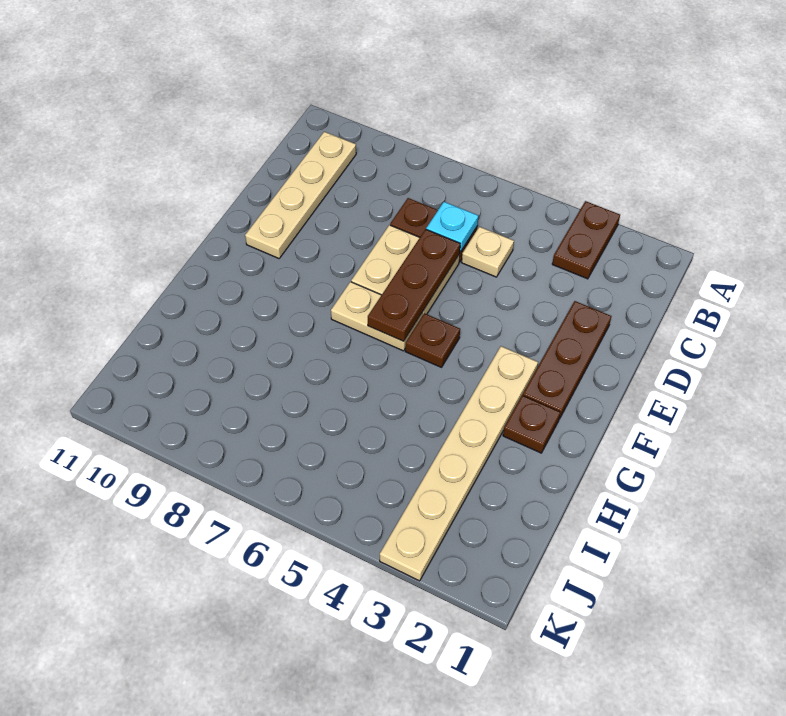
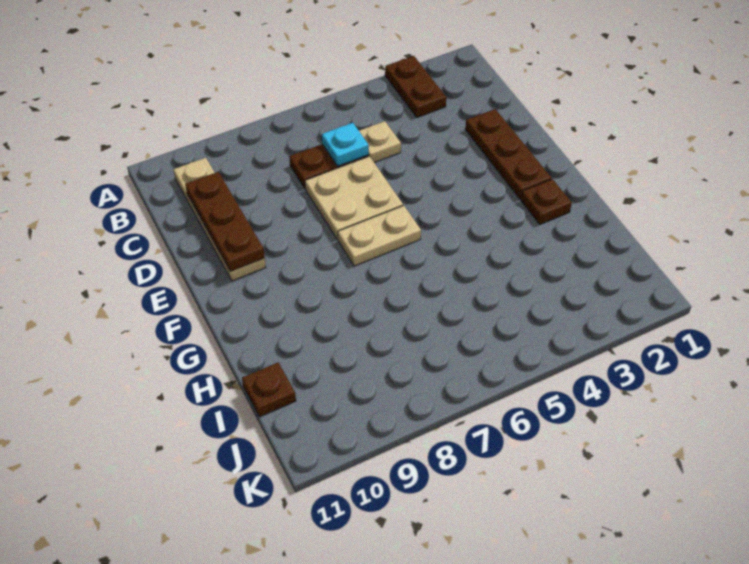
brown plate D6:F6 level 2 -> brown plate C10:E10 level 2
tan plate F3:K3 level 1 -> none
brown plate F5 level 1 -> brown plate I11 level 1

